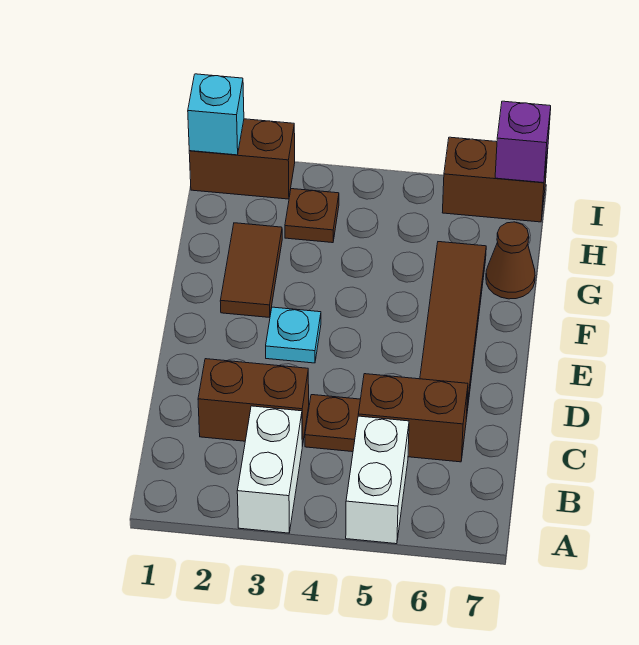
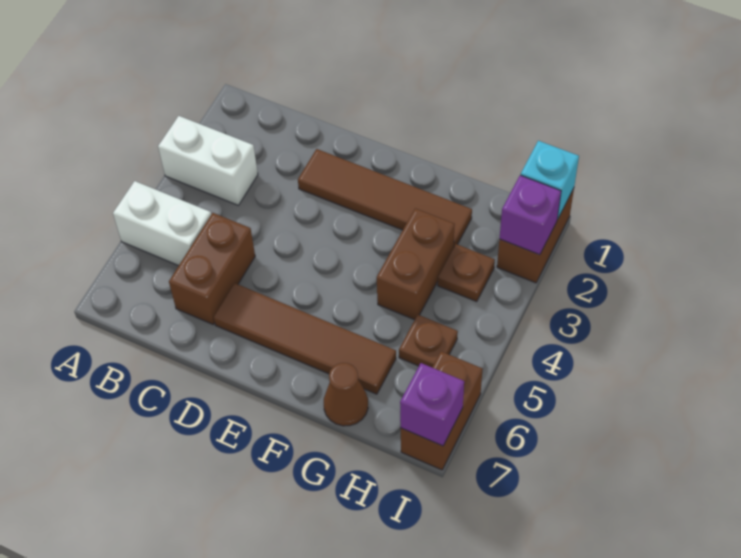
brown brick C2:C3 level 1 -> brown brick G3:G4 level 1
brown plate C4 level 1 -> brown plate H5 level 1
cyan plate E3 level 1 -> none
brown tile F2:G2 level 1 -> brown tile D2:G2 level 1
none -> purple brick I2 level 2

